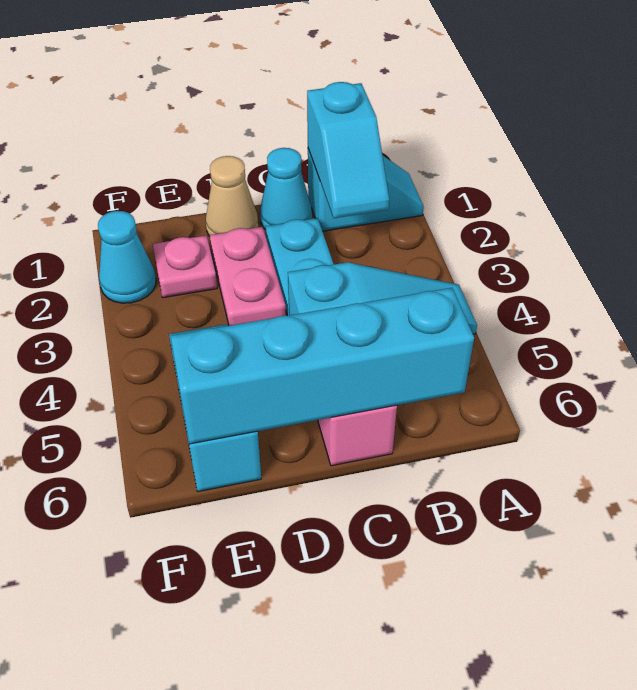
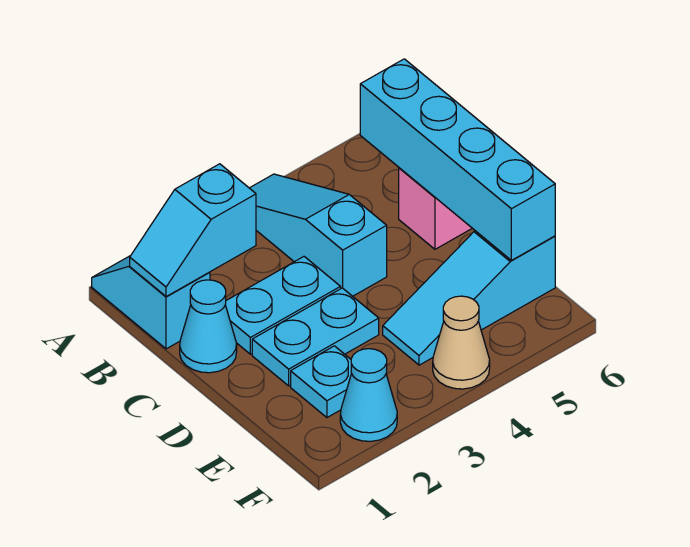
cyan slope B1:B2 level 2 top 1 -> cyan slope B1:B2 level 2 top 2
tan cone D1 level 1 -> tan cone F4 level 1
pink plate D2:D3 level 1 -> cyan plate D2:D3 level 1
pink plate E2 level 1 -> cyan plate E2 level 1

